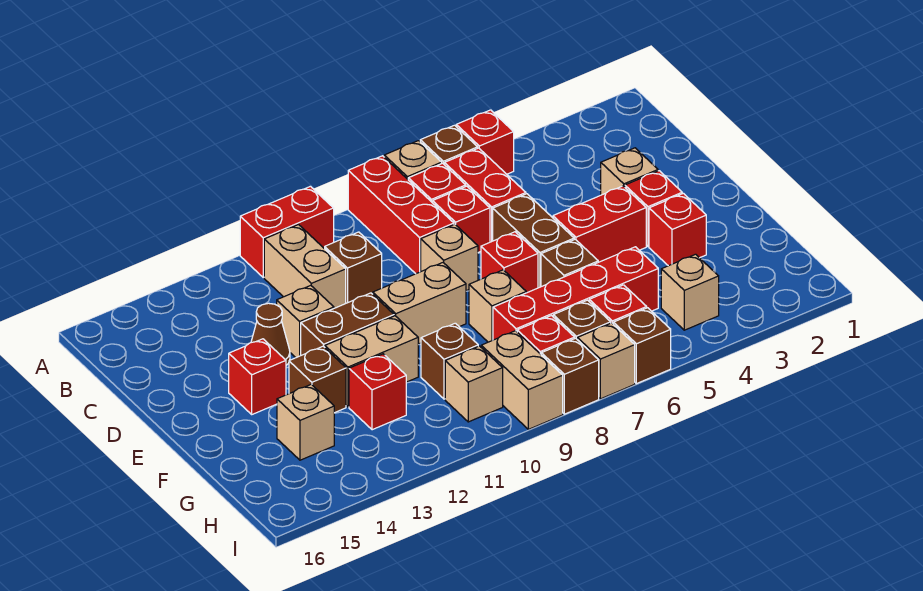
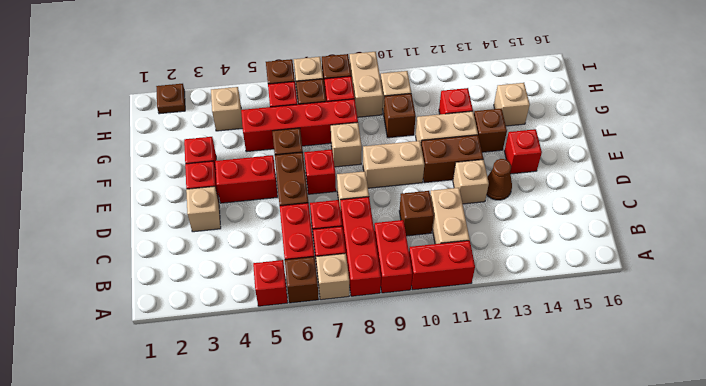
none -> red brick A9:B9 level 1
none -> brown plate I2 level 1

